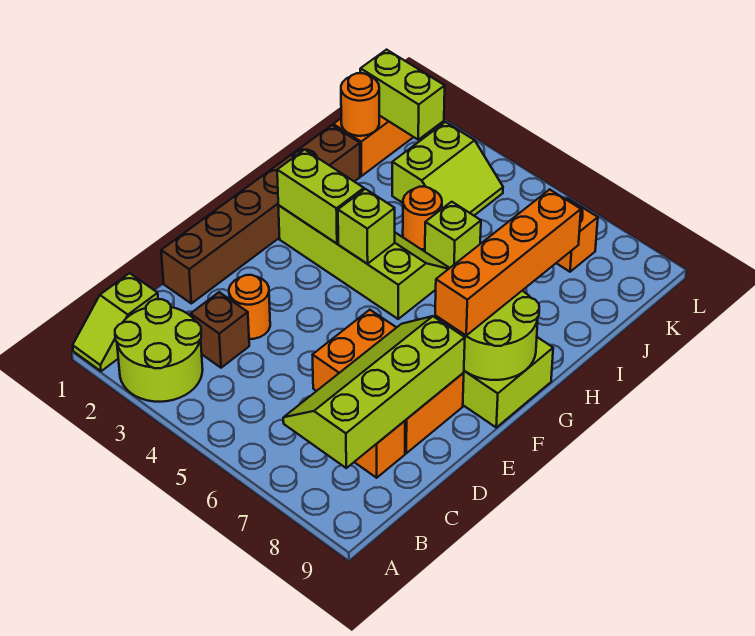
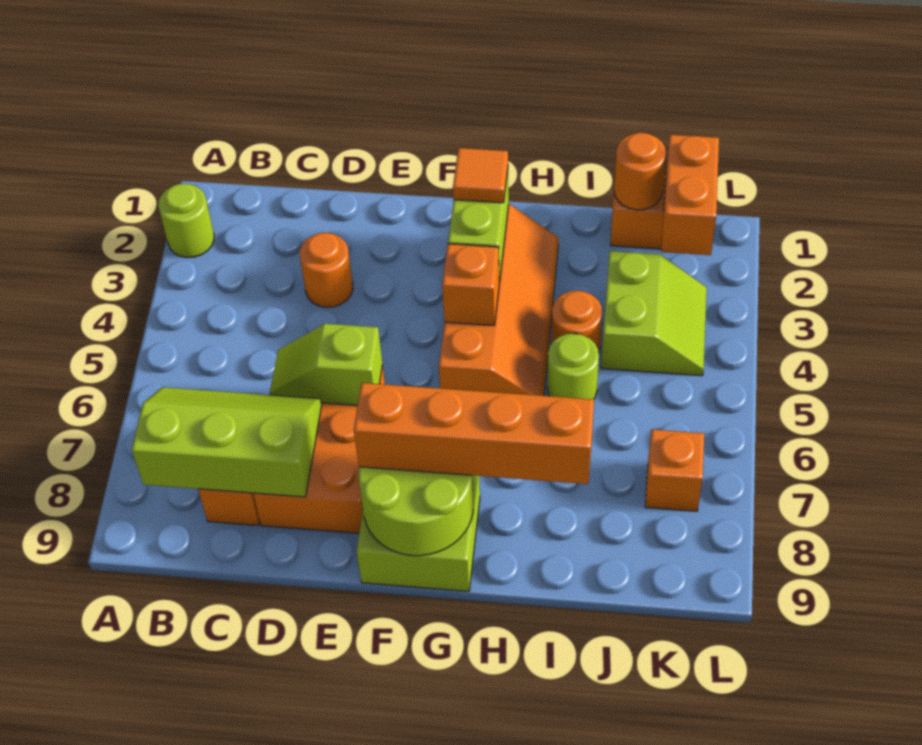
lime slope A1:B1 level 1 top B -> lime slope D6:E6 level 2 top E
lime round brick A2:B3 level 1 -> lime round brick A2 level 1
lime slope B7:E8 level 2 top 8 -> lime slope B7:D8 level 2 top 8
brown brick C3 level 1 -> none
brown brick D1:I1 level 1 -> none
lime slope G2:H5 level 1 top G -> orange slope G2:H5 level 1 top G
none -> orange tile G2 level 3
lime brick G4 level 2 -> orange brick G4 level 2
lime brick I5 level 1 -> lime round brick I5 level 1
lime slope J3:K4 level 1 top 3 -> lime slope J3:K4 level 1 top J
lime brick K1:K2 level 2 -> orange brick K1:K2 level 2

